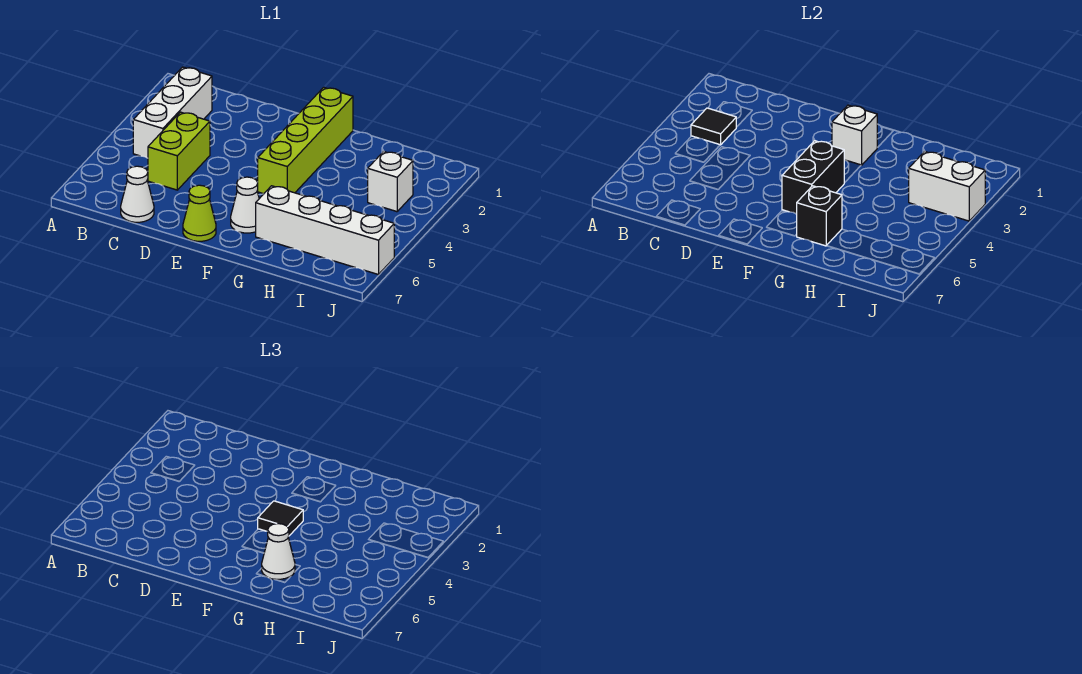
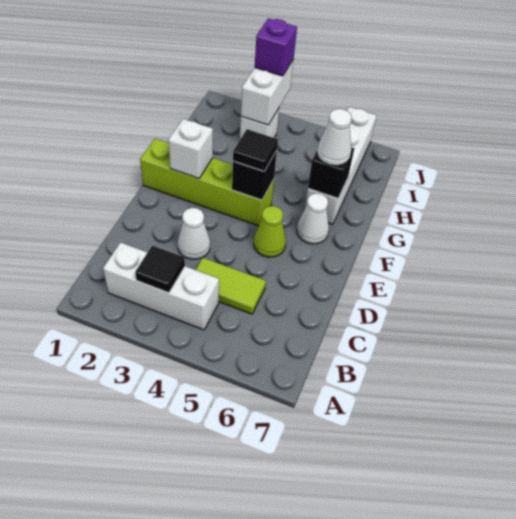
lime brick C4:C5 level 1 -> lime tile C4:C5 level 1
white cone C7 level 1 -> white cone D3 level 1
lime cone E7 level 1 -> lime cone E5 level 1
black brick F4:F5 level 2 -> black brick F4 level 2
none -> purple brick J3 level 3

